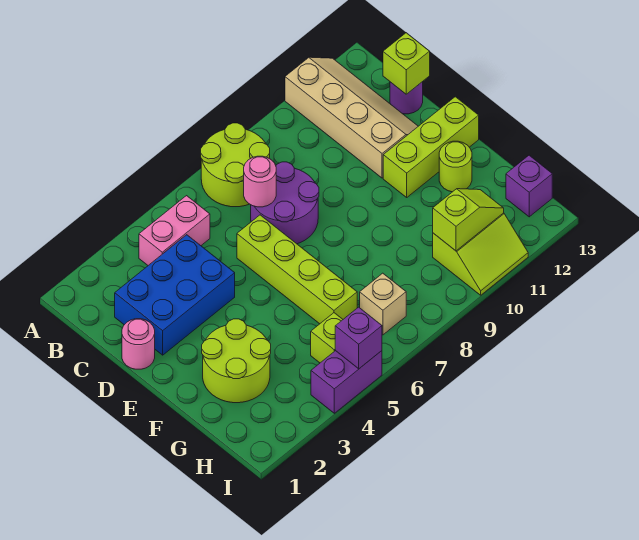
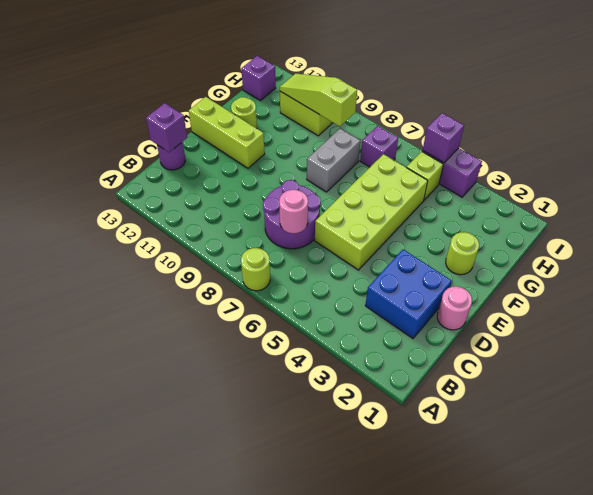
lime round brick A7:B8 level 1 -> lime round brick A7 level 1
tan slope A11:D12 level 1 top 11 -> none
pink brick B4:B5 level 1 -> none
blue brick C2:D4 level 1 -> blue brick C2:D3 level 1
lime brick C13 level 2 -> purple brick C13 level 2
lime brick D6:G6 level 1 -> lime brick D5:G6 level 1
lime round brick F2:G3 level 1 -> lime round brick F2 level 1
none -> grey brick F8:G8 level 1
tan brick H7 level 1 -> purple brick H7 level 1
lime slope H10:H11 level 2 top 10 -> lime slope H9:H11 level 2 top 9

